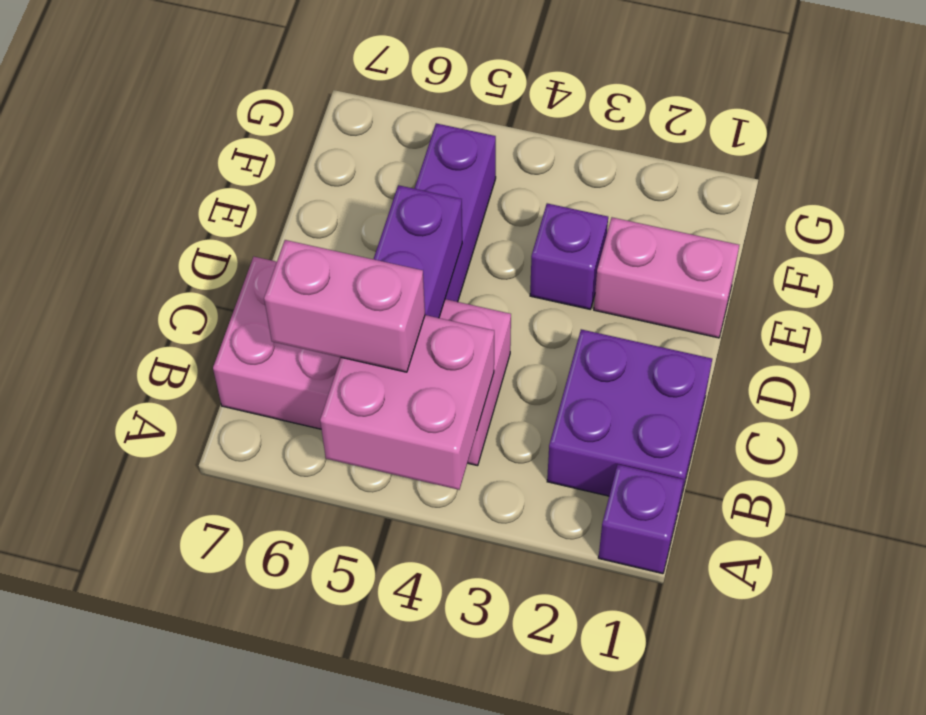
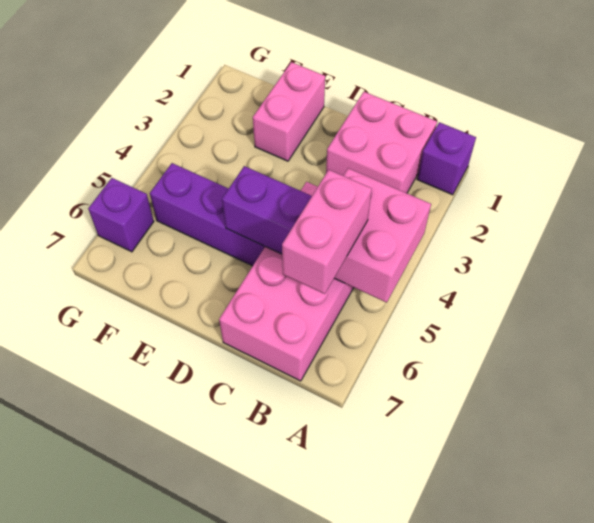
purple brick B1:C2 level 1 -> pink brick B1:C2 level 1
purple brick E3 level 1 -> purple brick G6 level 1

